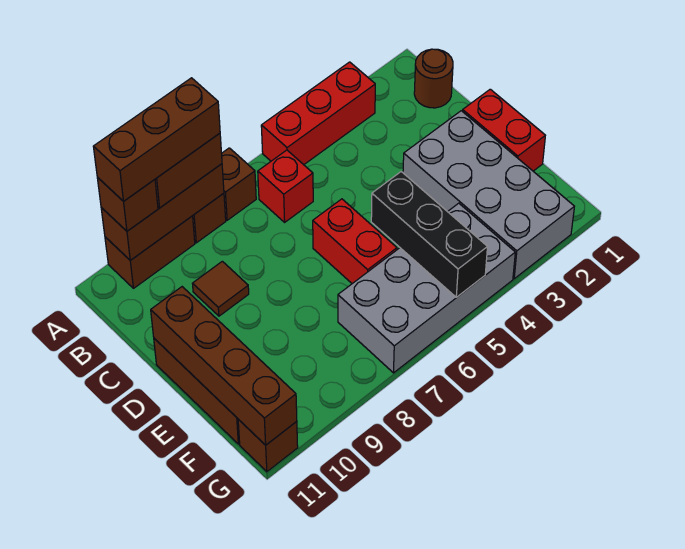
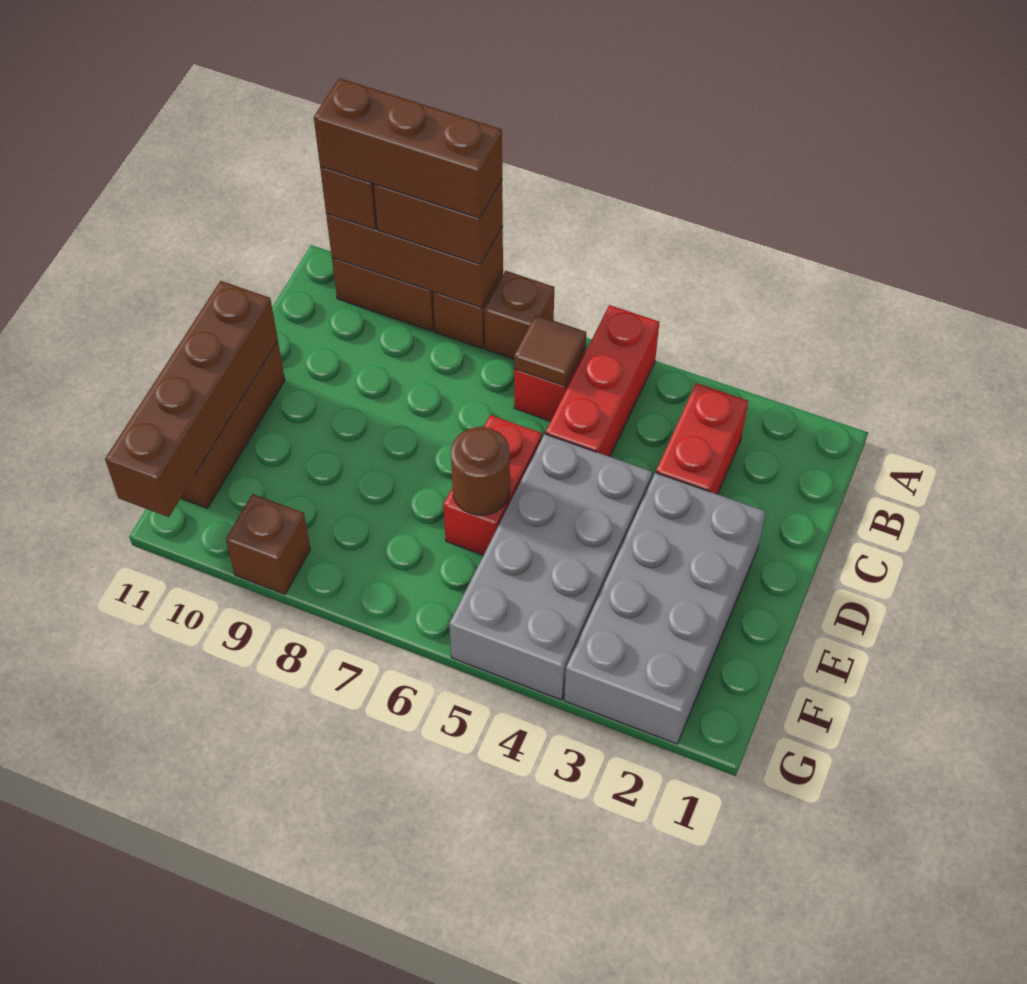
red brick A3:A5 level 1 -> red brick A5:C5 level 1
brown round brick B1 level 1 -> brown round brick E6 level 2
brown tile C9 level 1 -> brown tile B6 level 2
red brick D1:E1 level 1 -> red brick B3:C3 level 1
black brick E5:G5 level 2 -> none
grey brick F4:G7 level 1 -> grey brick D4:G5 level 1
brown brick G11 level 1 -> brown brick G9 level 1

